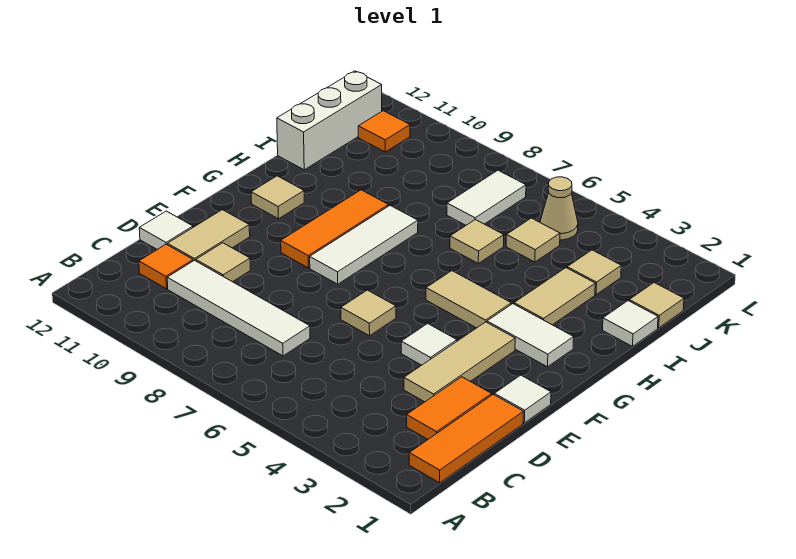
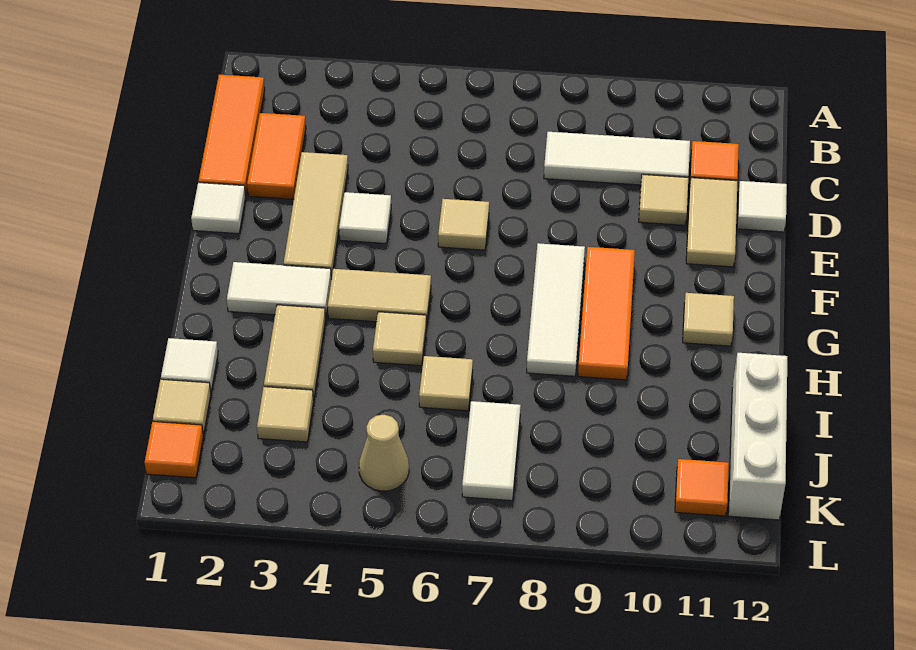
white tile C7:C10 level 1 -> white tile C8:C10 level 1
tan tile J5 level 1 -> tan tile H5 level 1
none -> orange tile K1 level 1

